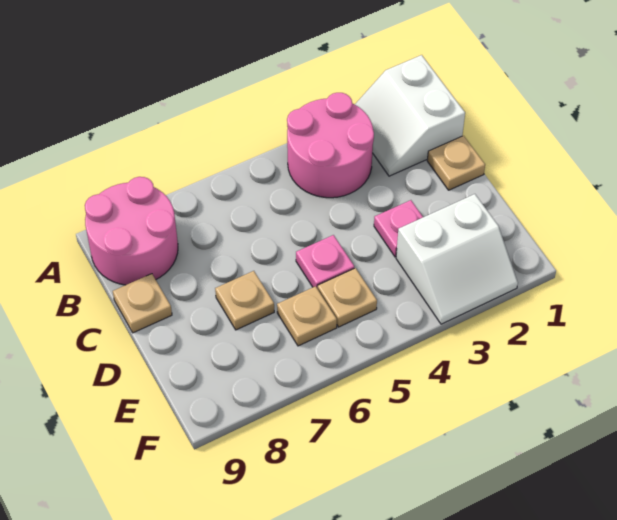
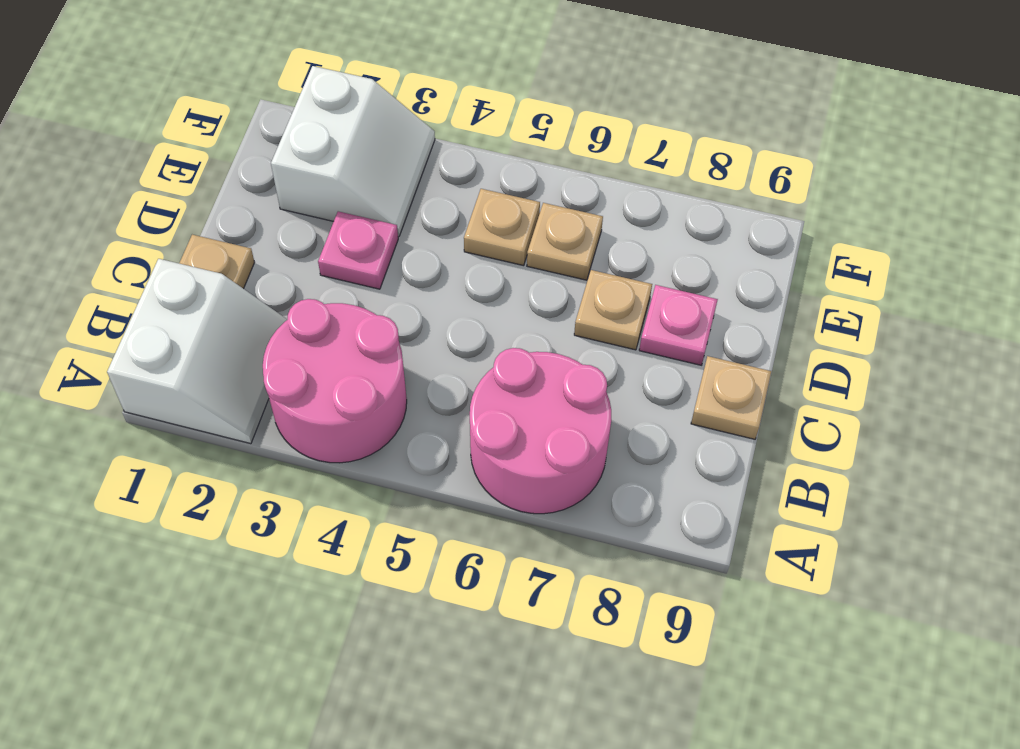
pink round brick A8:B9 level 1 -> pink round brick A6:B7 level 1
pink plate D5 level 1 -> pink plate D8 level 1
white slope E2:F3 level 1 top E -> white slope E2:F3 level 1 top 2

